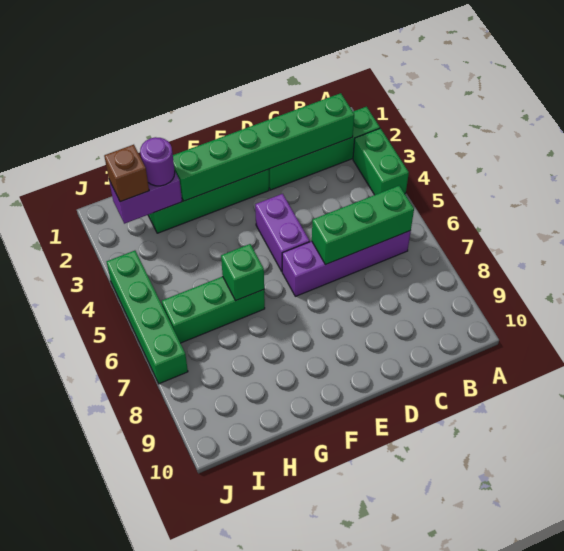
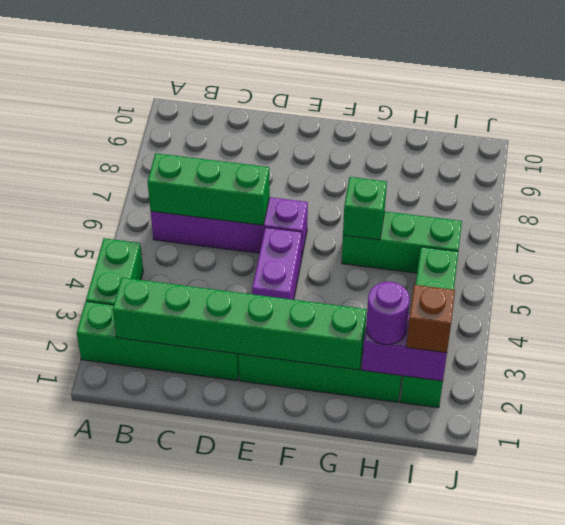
green brick J4:J7 level 1 -> green brick I2:I5 level 1

